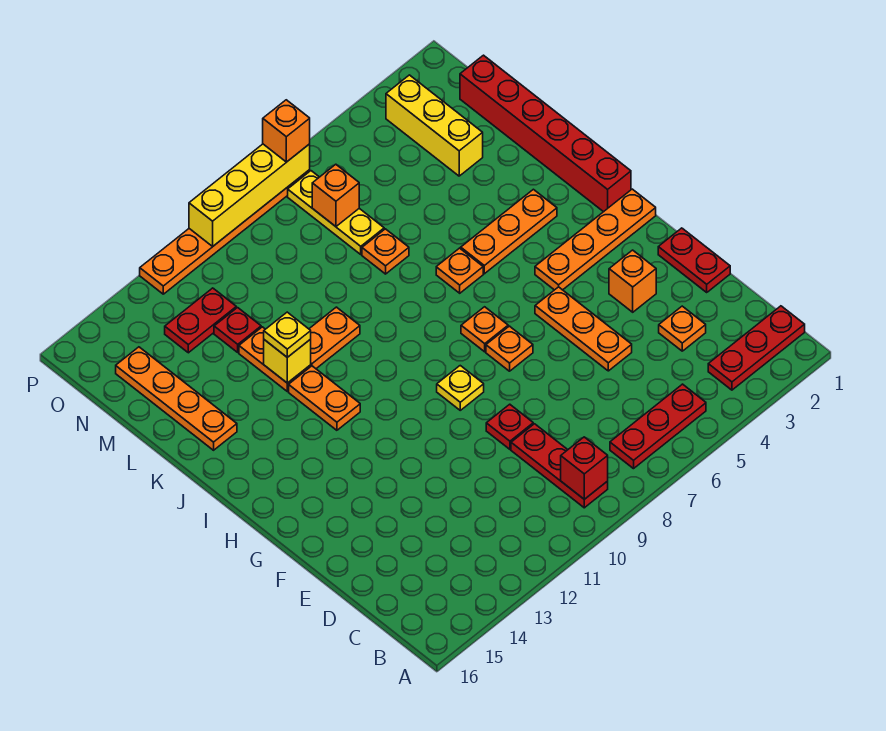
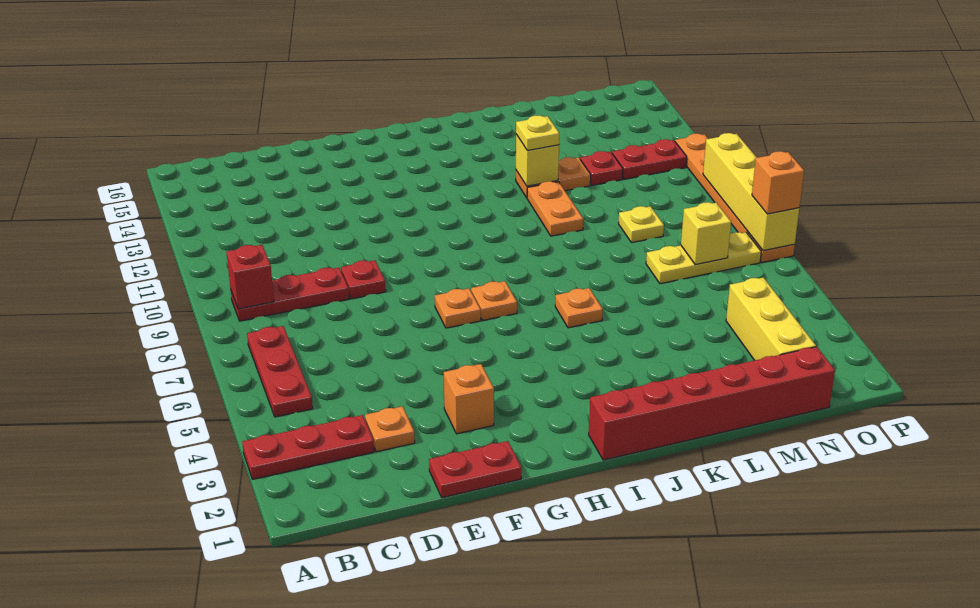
red plate B1:B3 level 1 -> red plate A3:C3 level 1
orange plate E5:G5 level 1 -> none
yellow plate G9 level 1 -> yellow plate M9 level 1
orange plate H1:H4 level 1 -> none
orange plate I12:J12 level 1 -> none
orange plate J3:J5 level 1 -> none
orange plate K15:N15 level 1 -> none
orange plate L7 level 1 -> none
yellow brick M3:O3 level 1 -> yellow brick N2:N4 level 1
orange brick N7 level 2 -> yellow brick N7 level 2
red plate N12:N13 level 1 -> red plate N12:O12 level 1

